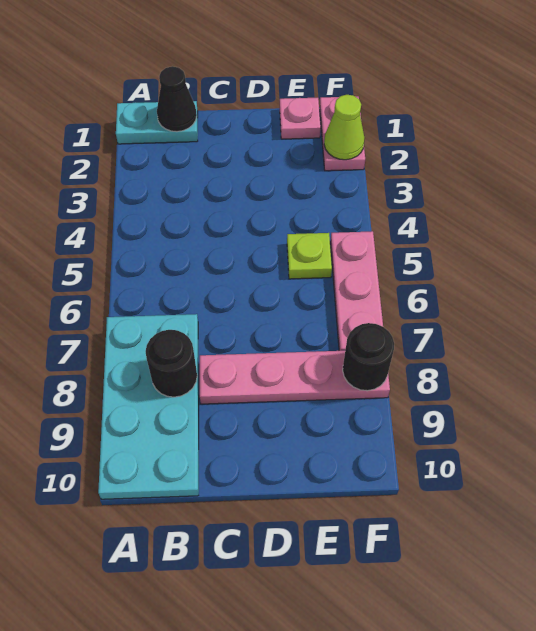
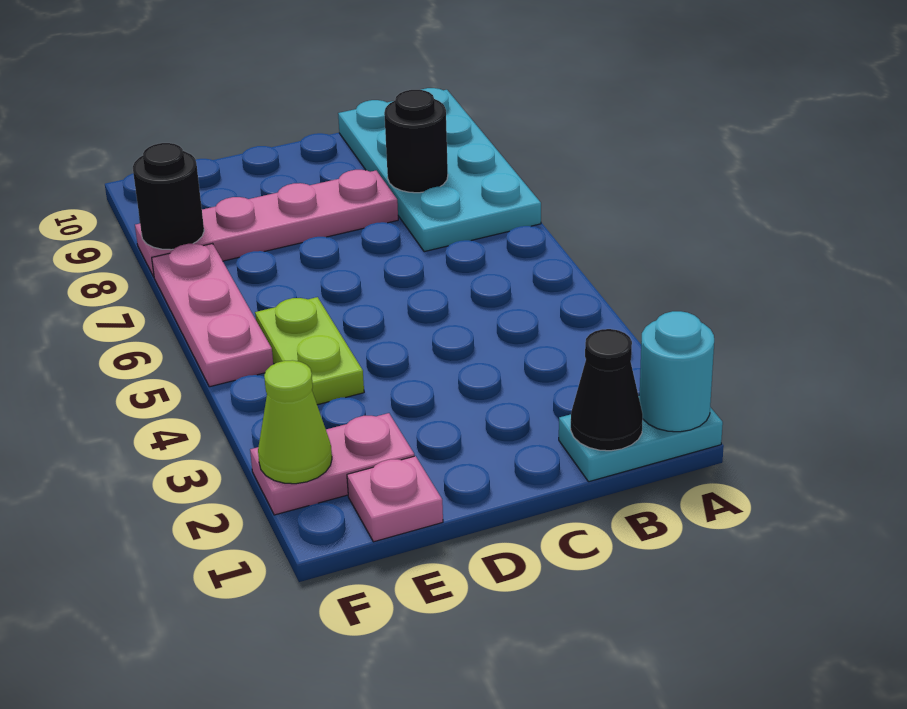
none -> cyan round brick A1 level 2
lime plate E5 level 1 -> lime plate E4:E5 level 1
pink plate F1:F2 level 1 -> pink plate E2:F2 level 1

